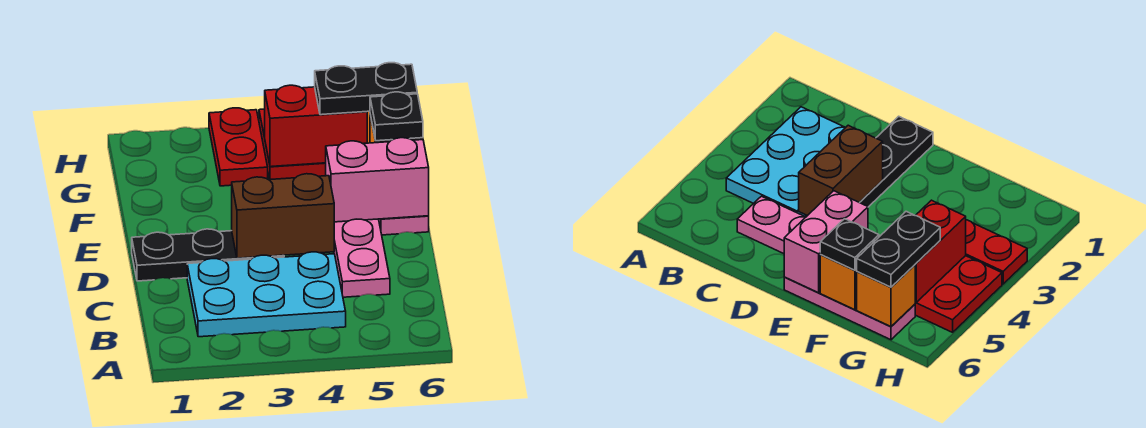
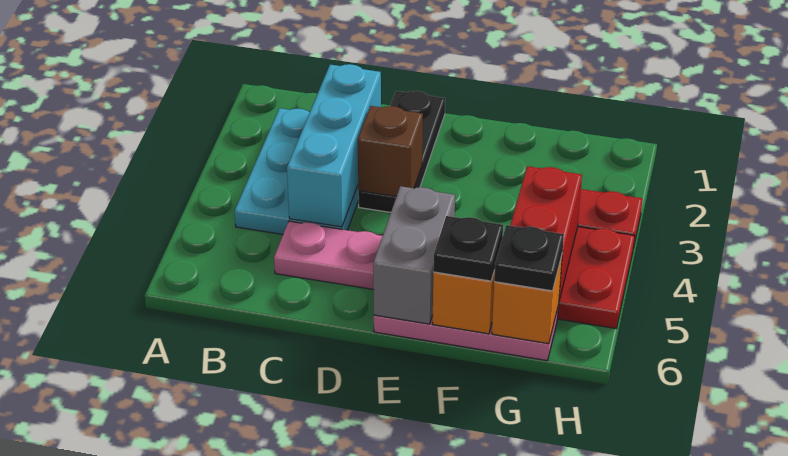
none -> cyan brick C2:C4 level 2
brown brick D3:D4 level 2 -> brown brick D3 level 2
pink brick E5:E6 level 2 -> grey brick E5:E6 level 2
black plate G5:G6 level 3 -> black plate G6 level 3

